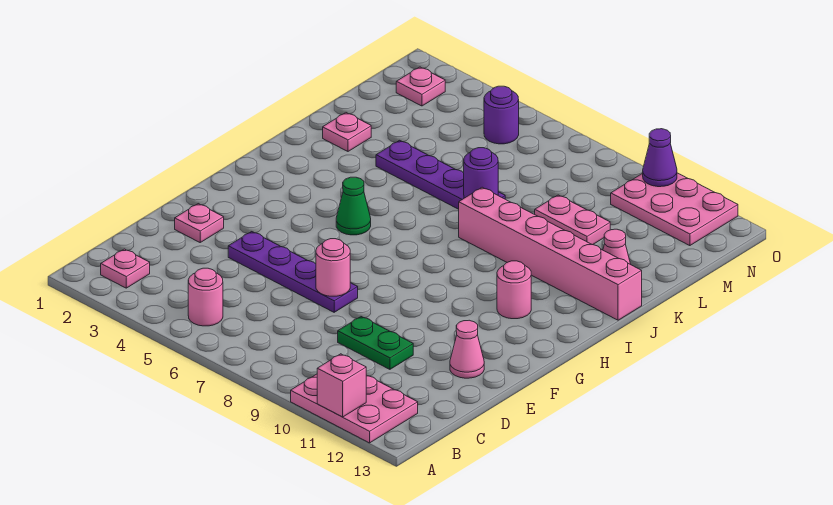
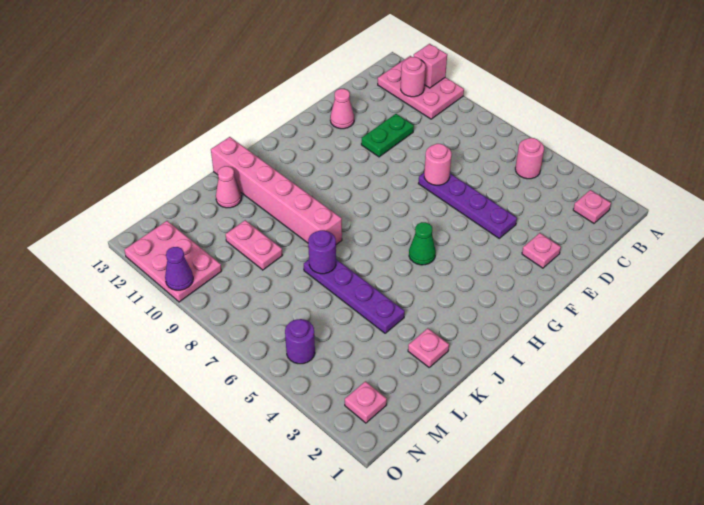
green plate D9:D10 level 1 -> green plate D10:E10 level 1
pink round brick H11 level 1 -> pink round brick B11 level 2

